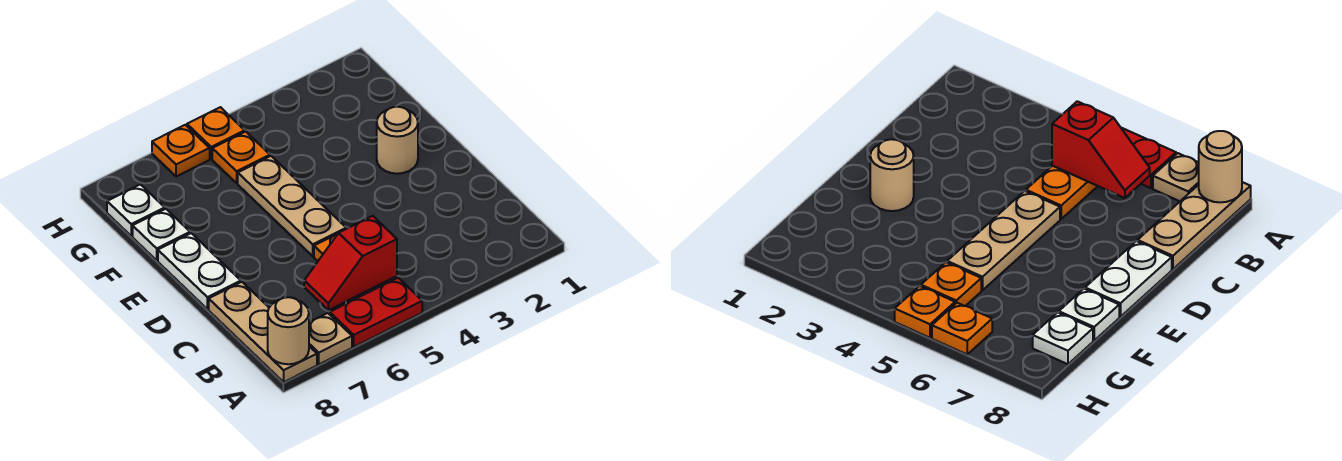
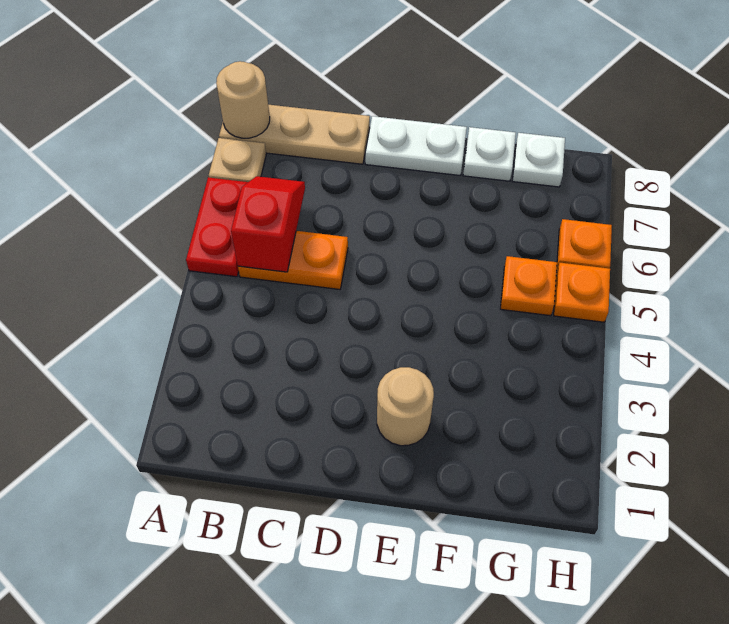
tan plate D5:F5 level 1 -> none

